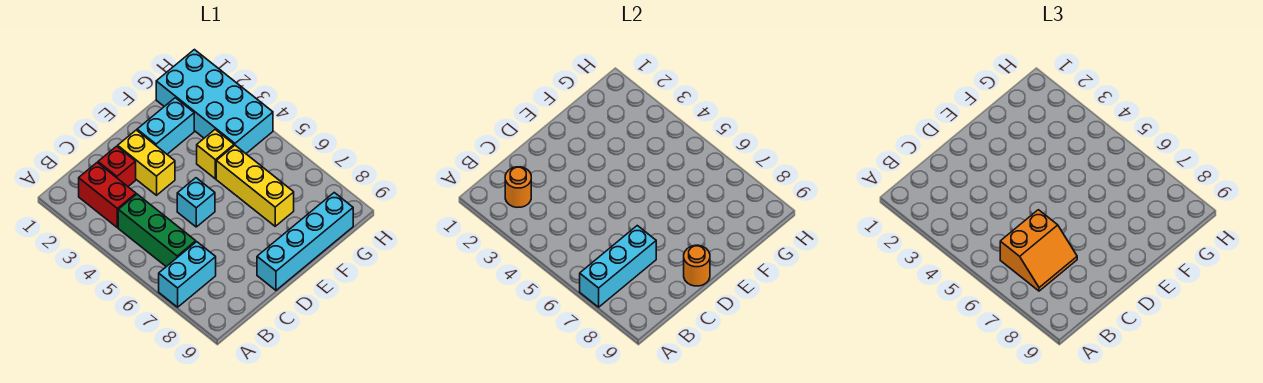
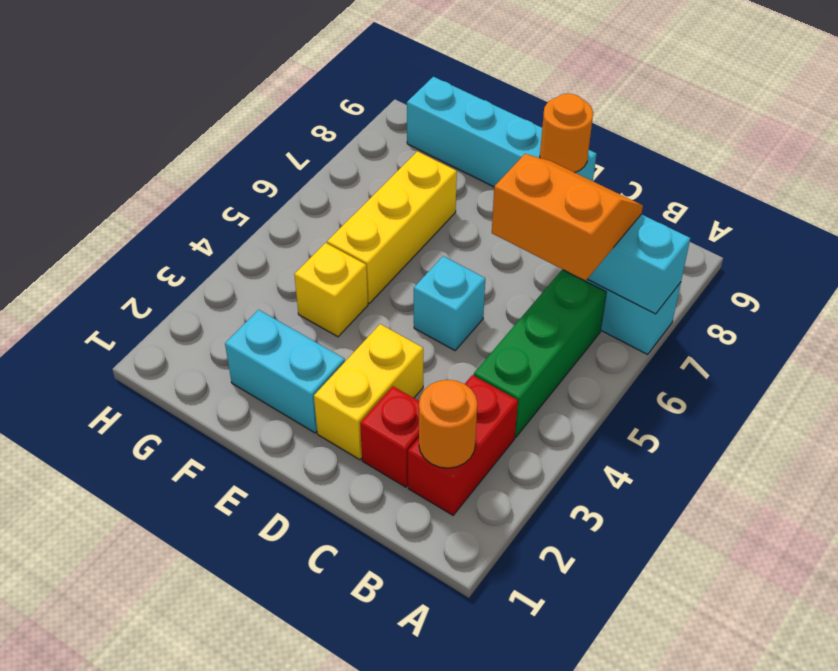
cyan brick G1:H4 level 1 -> none

